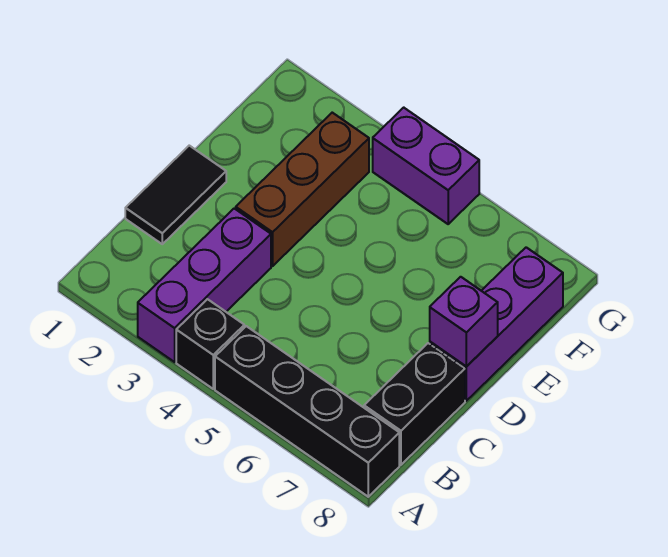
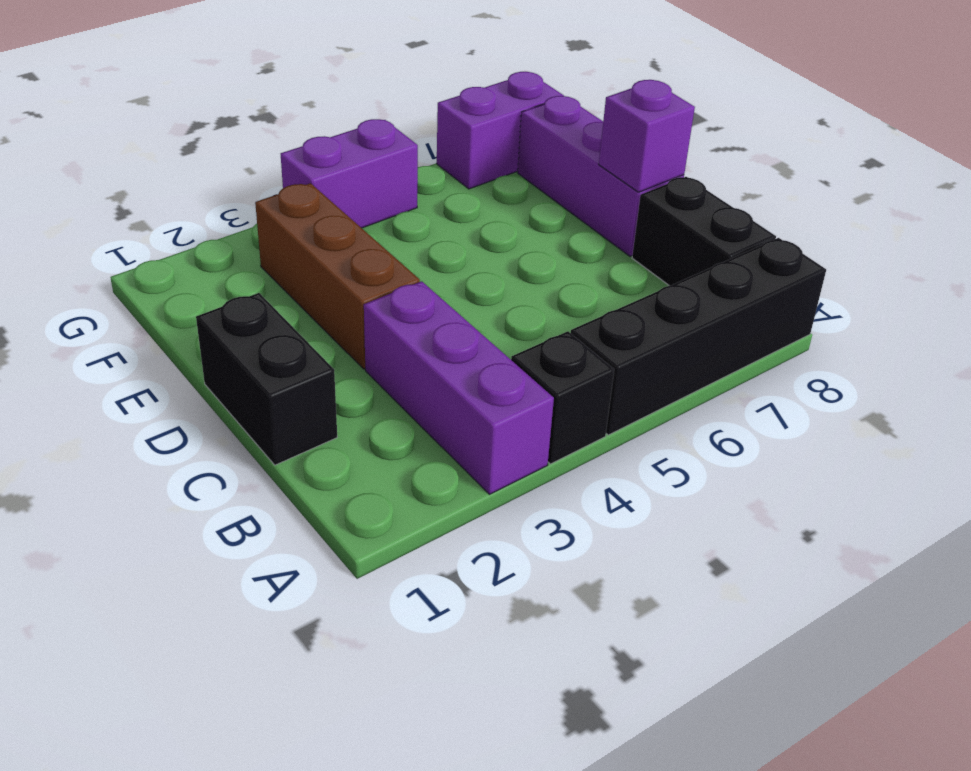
black tile C1:D1 level 1 -> black brick C1:D1 level 1
none -> purple brick G7:G8 level 1

